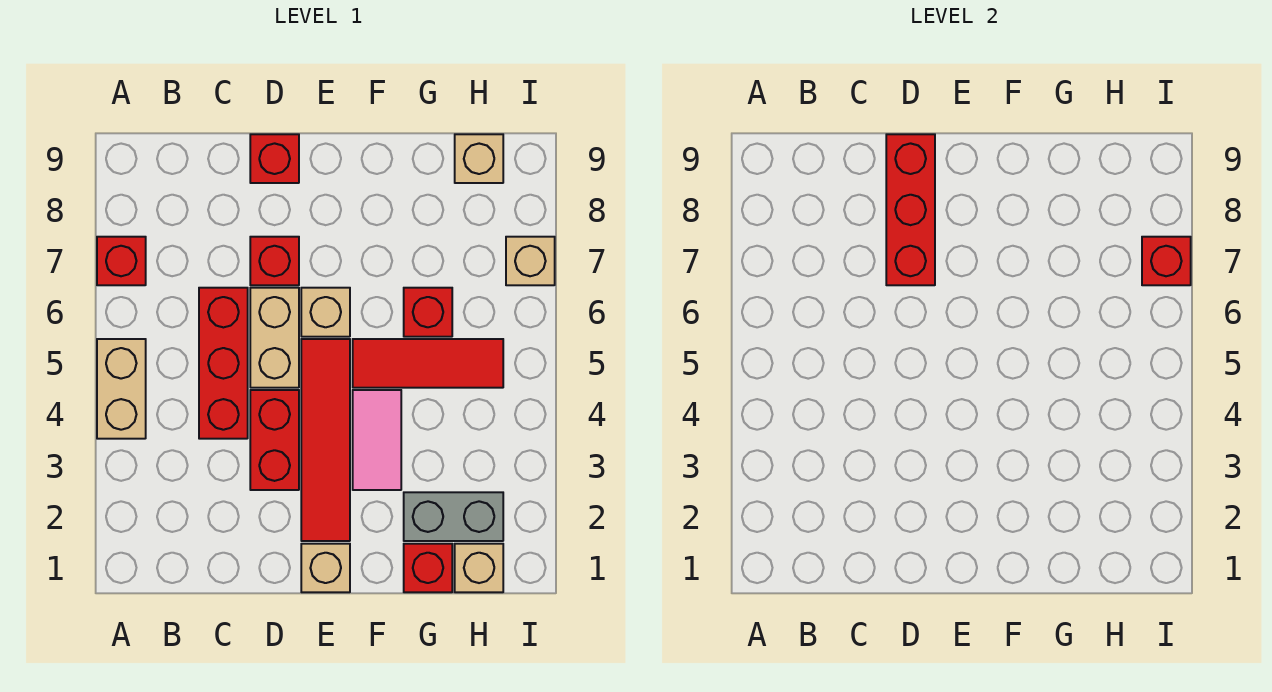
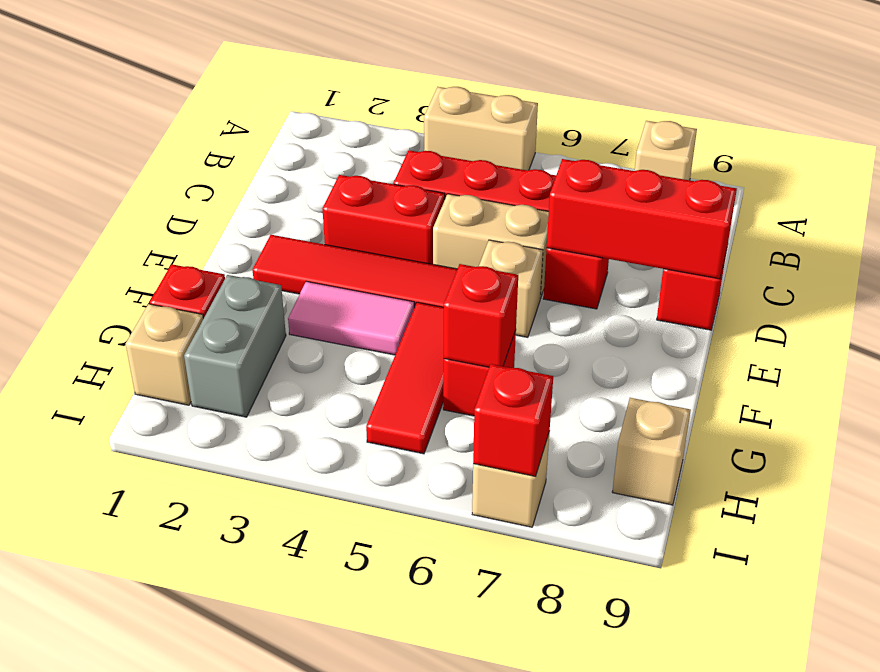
red brick A7 level 1 -> red brick G6 level 2
tan brick E1 level 1 -> tan brick A8 level 1

